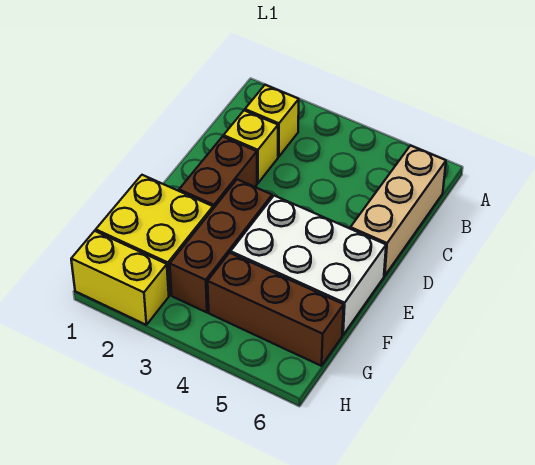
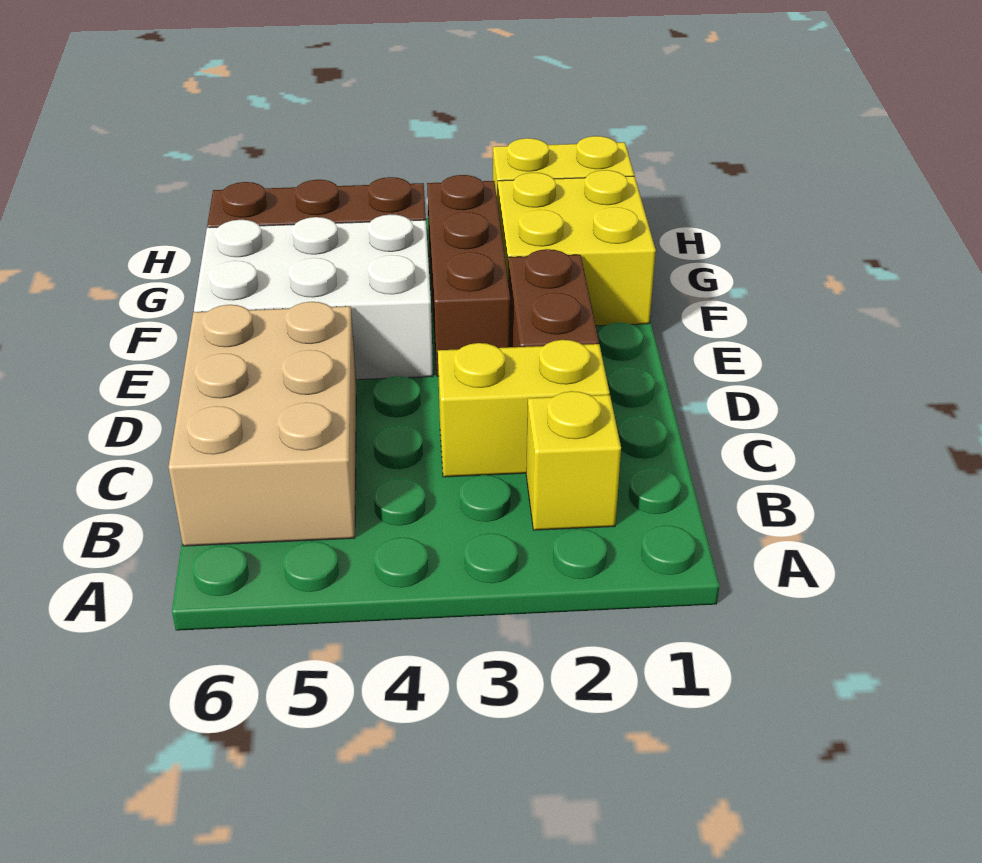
tan brick B6:D6 level 1 -> tan brick B5:D6 level 1
yellow brick C2 level 1 -> yellow brick C2:C3 level 1

